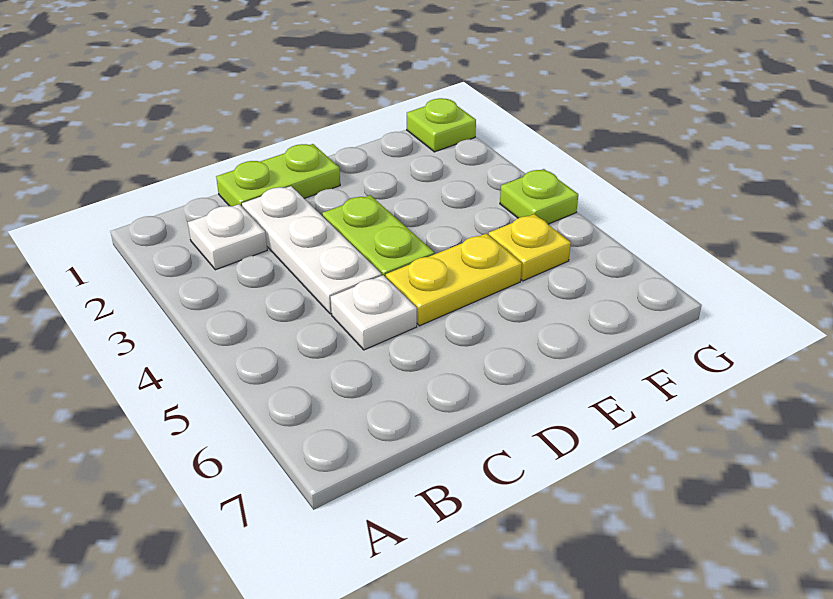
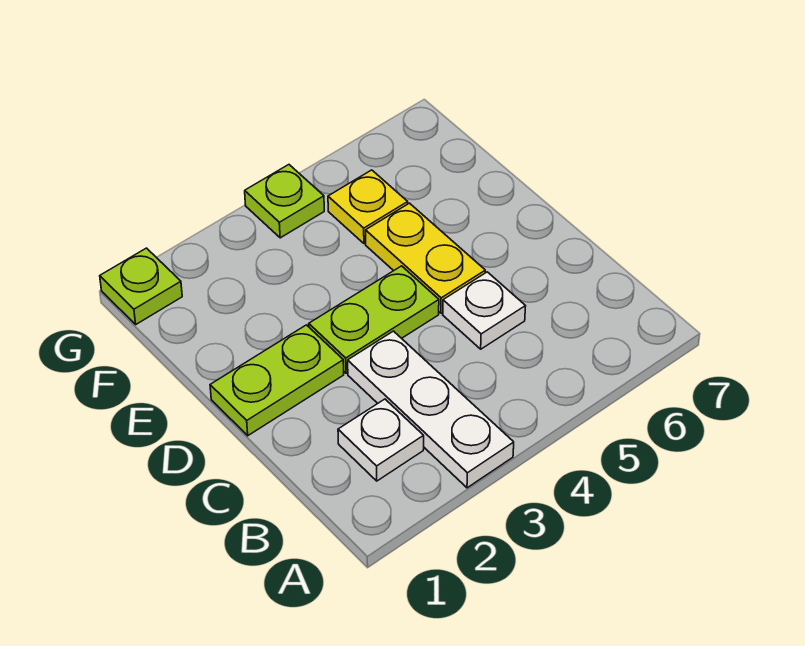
lime plate C1:D1 level 1 -> lime plate D1:D2 level 1
white plate C2:C4 level 1 -> white plate A3:C3 level 1

